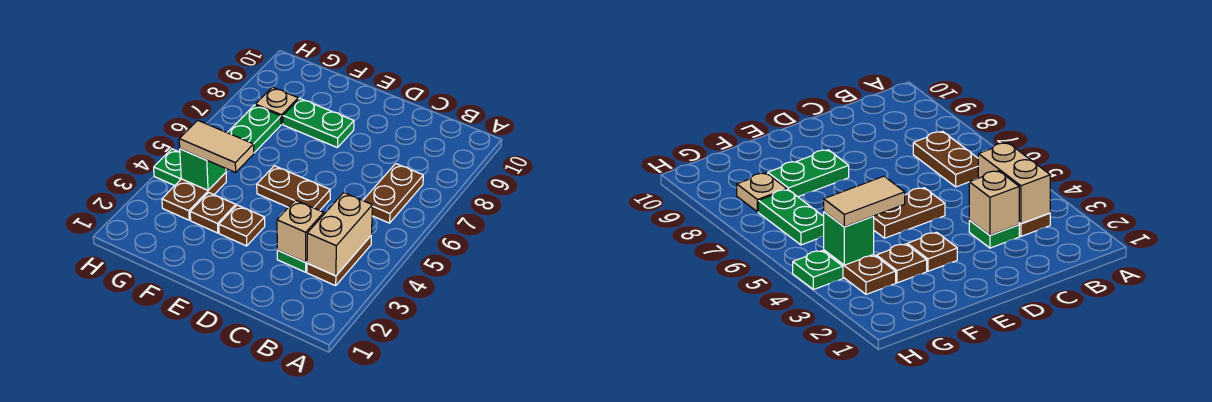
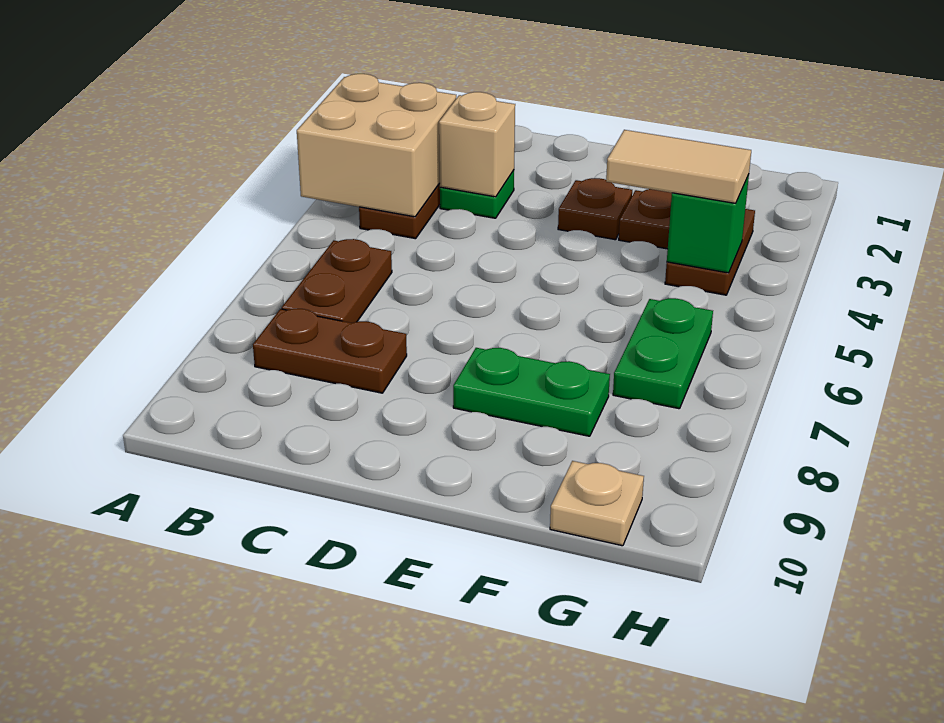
tan brick B3:B4 level 2 -> tan brick A3:B4 level 2
brown plate D5:E5 level 1 -> brown plate B8:C8 level 1
tan plate G8 level 1 -> tan plate G10 level 1
green plate H4 level 1 -> none

